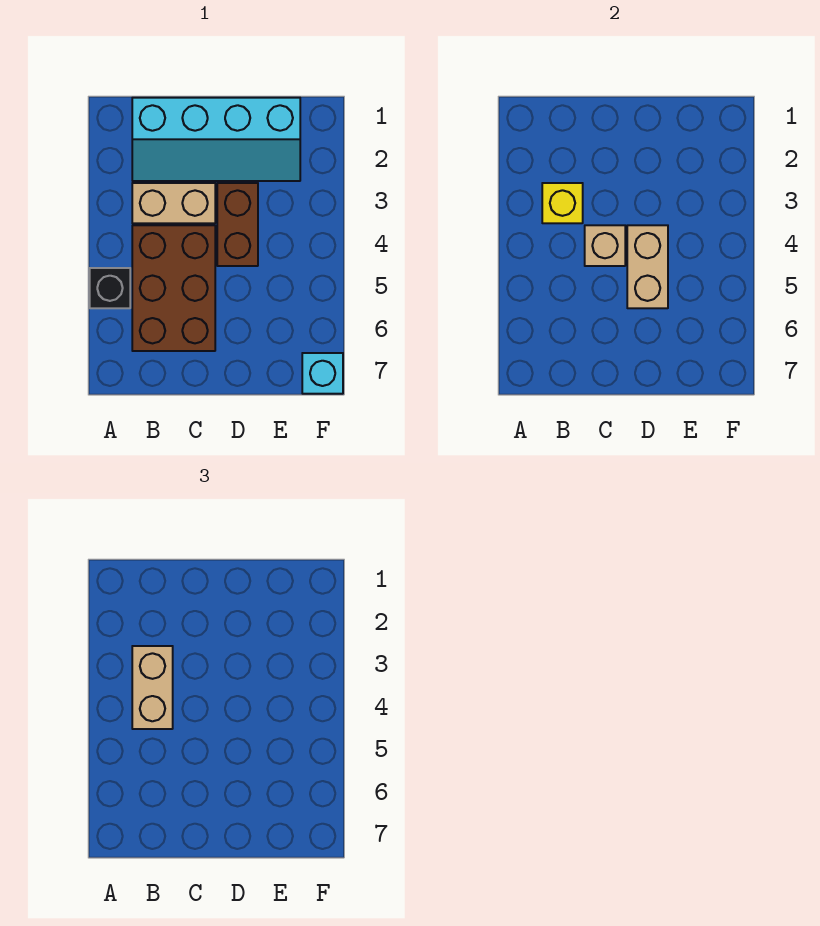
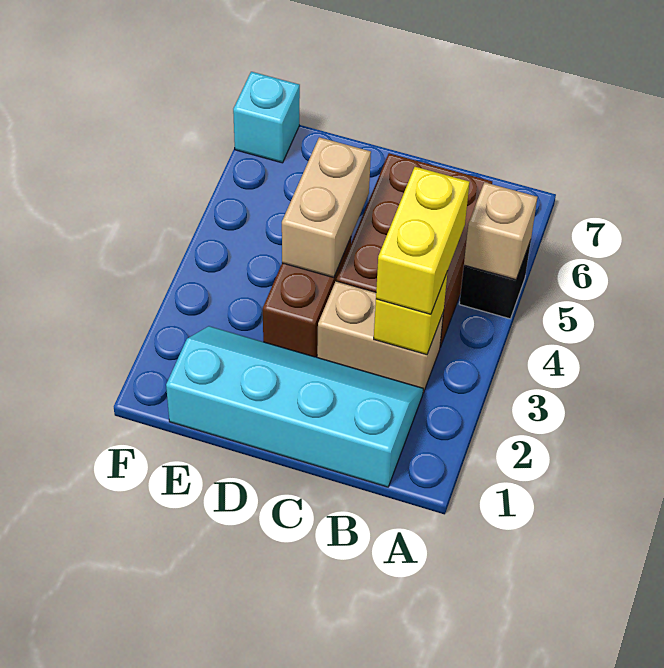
tan brick B3:B4 level 3 -> yellow brick B3:B4 level 3
tan brick C4 level 2 -> tan brick A5 level 2

